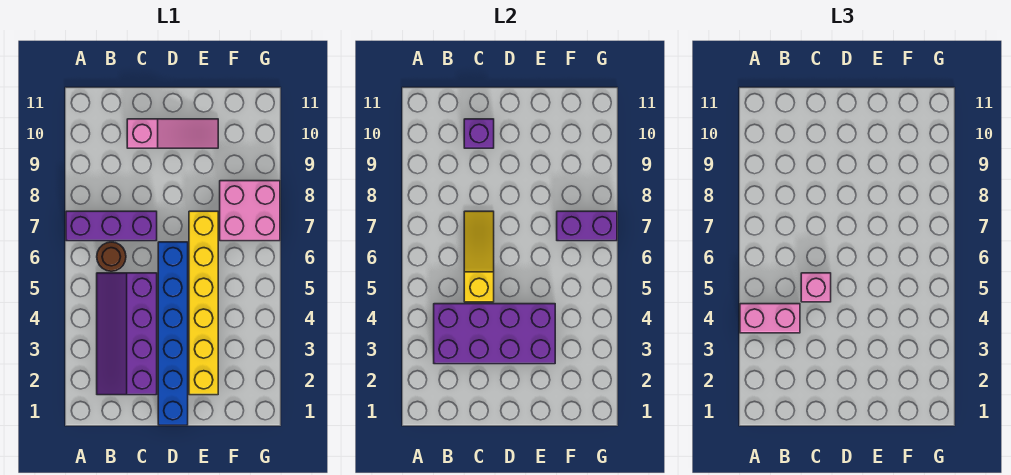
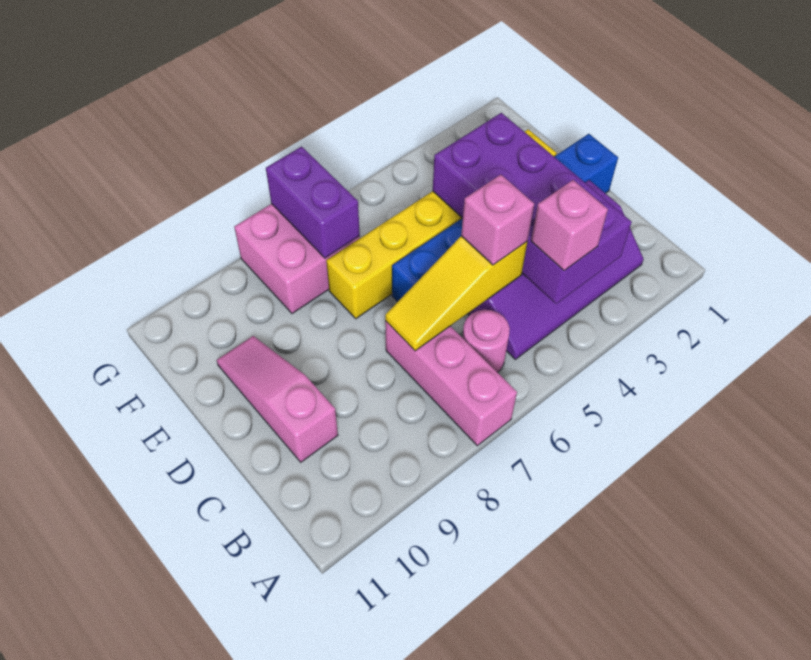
pink brick A4:B4 level 3 -> pink brick B4 level 3
purple brick A7:C7 level 1 -> pink brick A7:C7 level 1
brown round brick B6 level 1 -> pink round brick B6 level 1
purple brick C10 level 2 -> none

